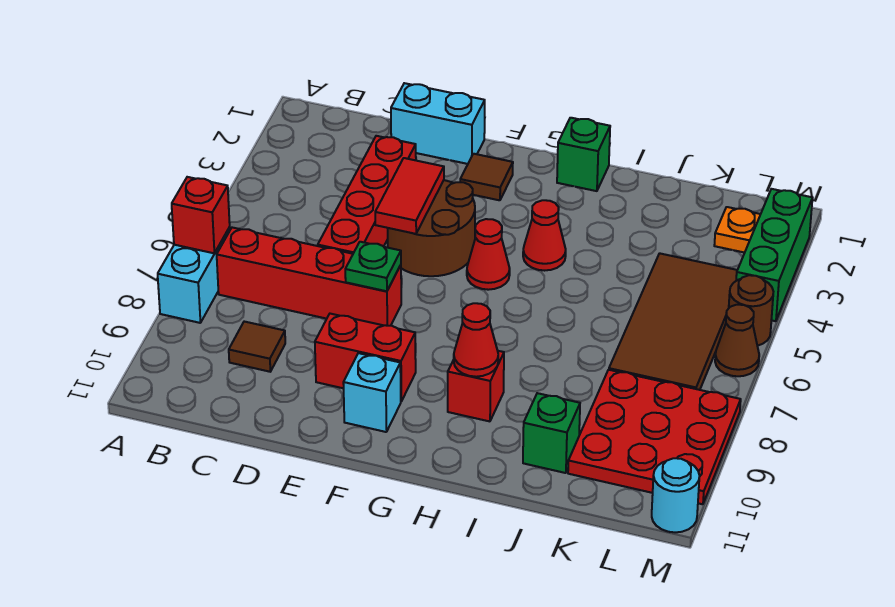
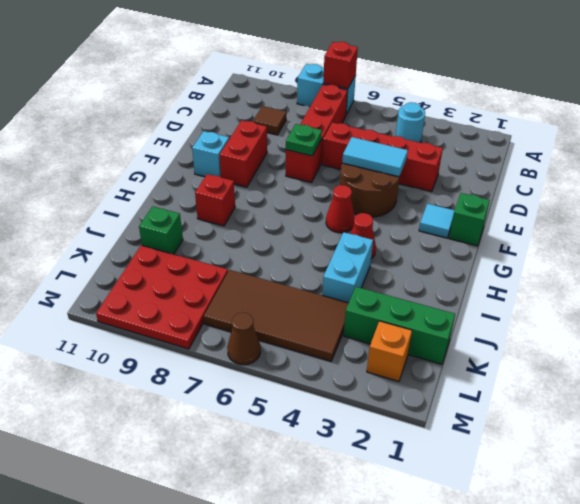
cyan brick D1:E1 level 1 -> cyan brick I4:J4 level 1
red tile E4:E5 level 2 -> cyan tile E4:E5 level 2
brown tile F2 level 1 -> cyan tile F2 level 1
green brick H1 level 1 -> green brick F1 level 1
red cone H9 level 2 -> none
orange plate L2 level 1 -> orange brick L2 level 1
green brick M2:M4 level 1 -> green brick K1:K3 level 1
brown round brick M5 level 1 -> none
cyan round brick M11 level 1 -> cyan round brick B4 level 1

